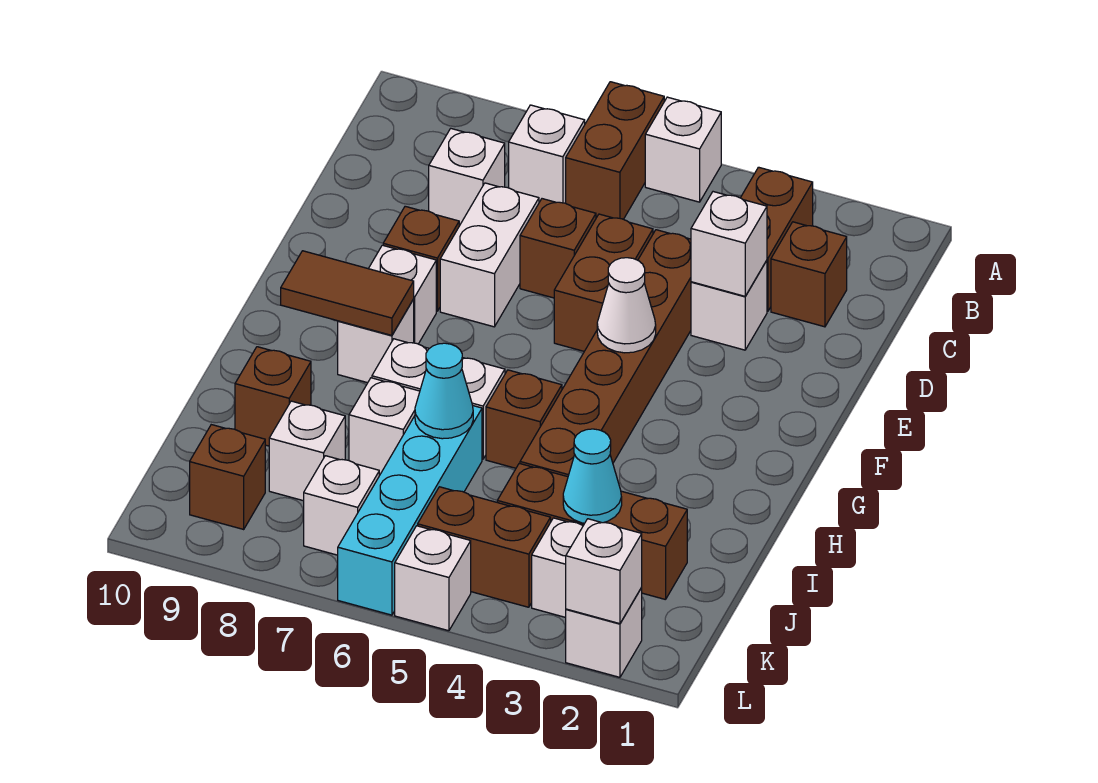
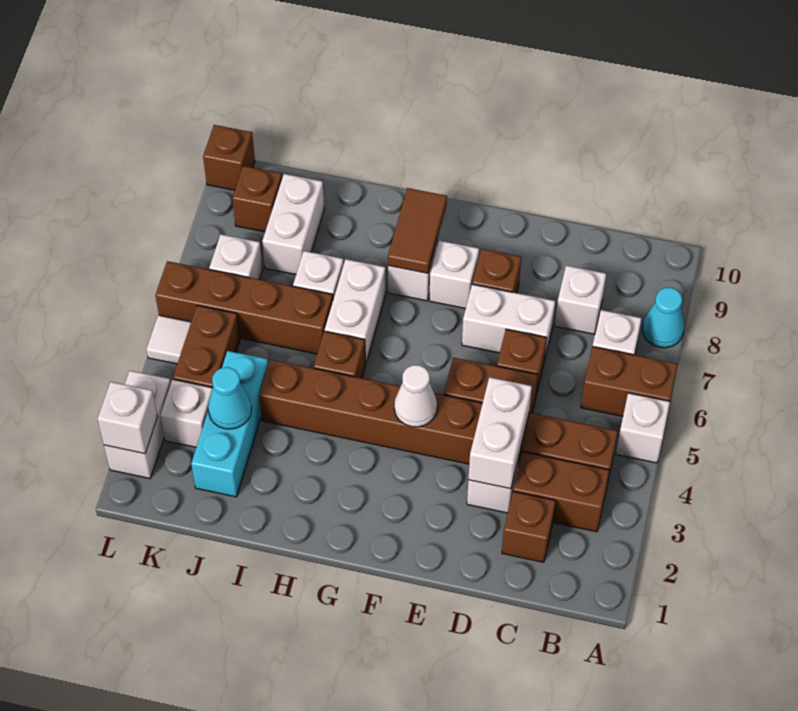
white brick D3 level 2 -> white brick D3:D4 level 2
brown brick D4:I4 level 1 -> brown brick B4:I4 level 1
cyan brick I6:L6 level 1 -> brown brick I6:L6 level 1
cyan cone I6 level 2 -> cyan cone A8 level 1
brown brick I9 level 1 -> brown brick L10 level 1
brown brick J2:J4 level 1 -> cyan brick J2:J4 level 1
white brick J8 level 1 -> white brick J8:J9 level 1
white brick L2 level 1 -> white brick L2:L3 level 1
white brick L5 level 1 -> white tile L5 level 1

